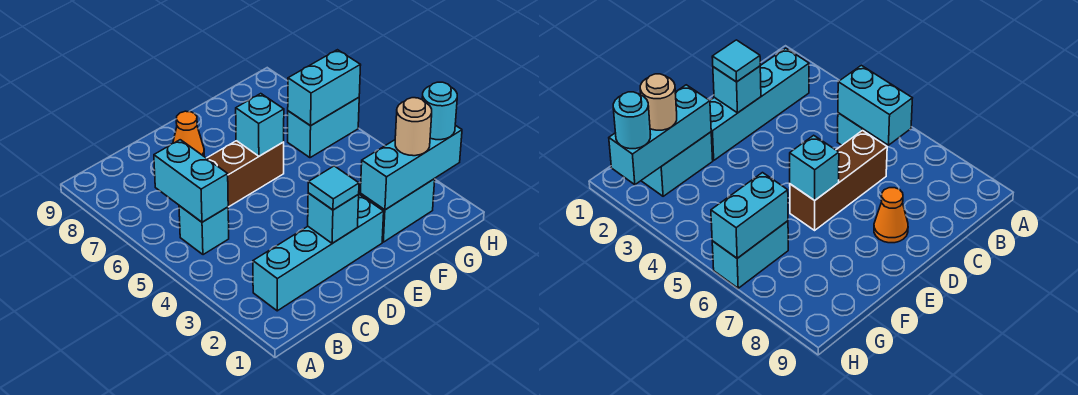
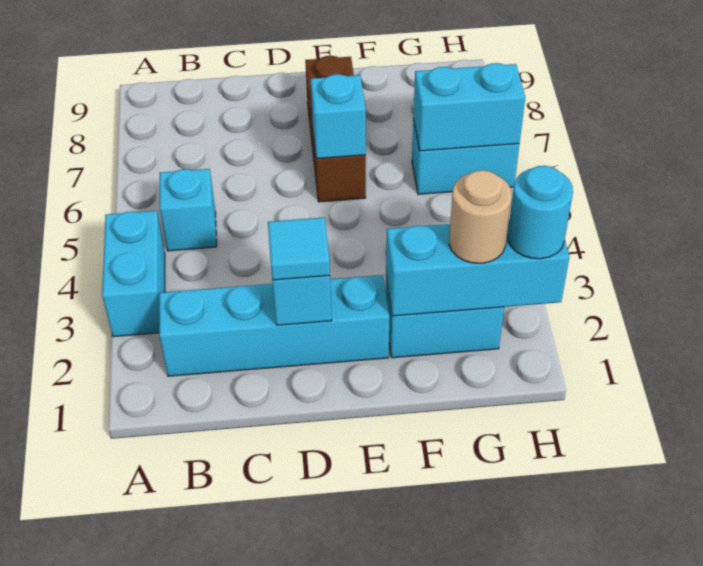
cyan brick B5:B6 level 2 -> cyan brick A3:A4 level 1
brown brick C6:E6 level 1 -> brown brick E6:E8 level 1
orange cone D8 level 1 -> none

